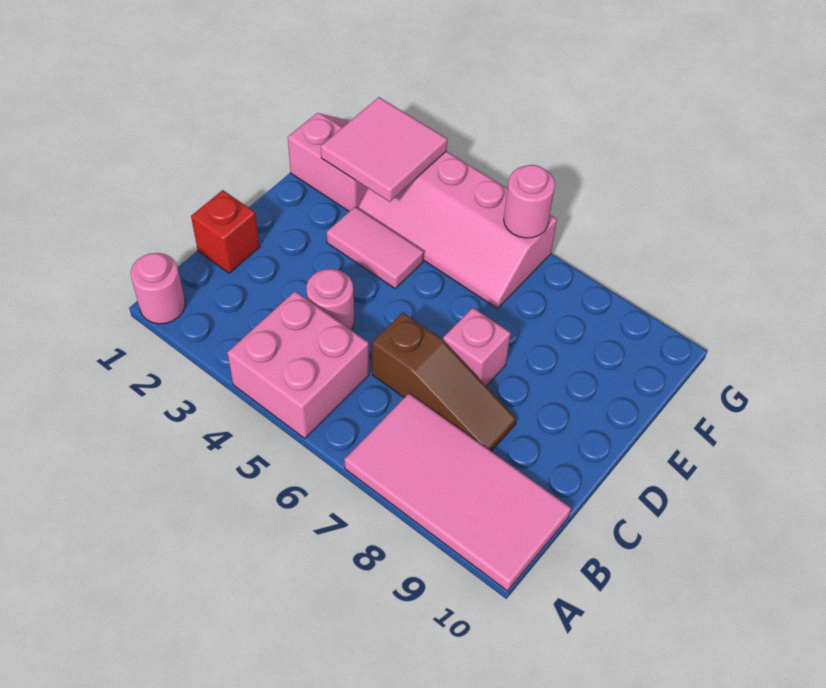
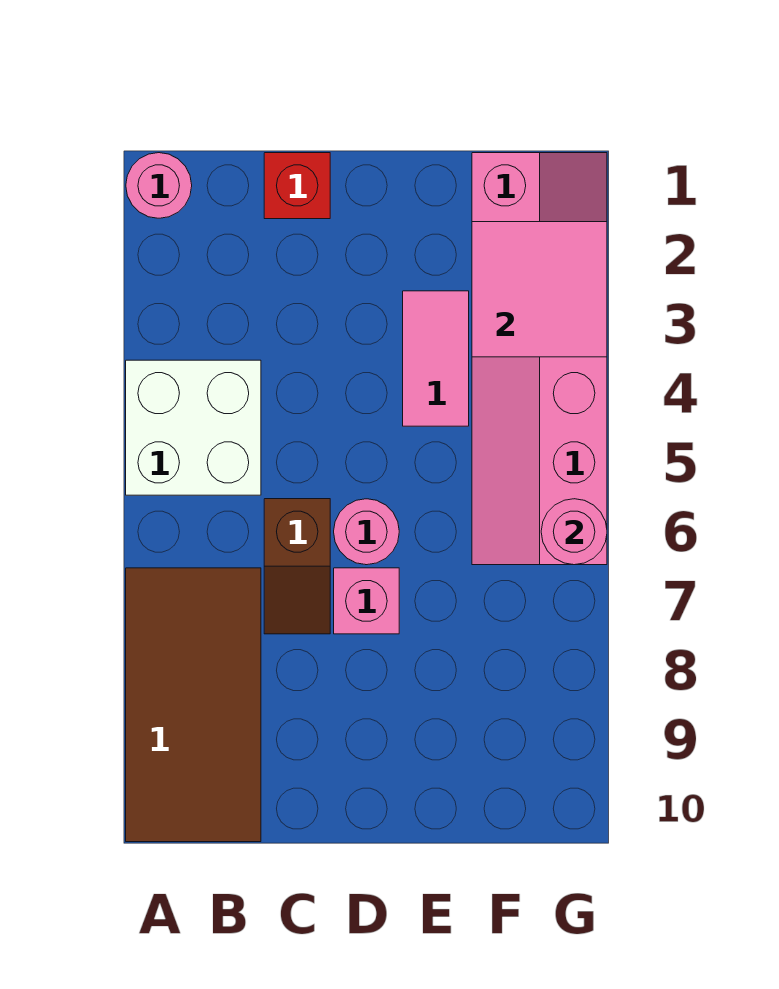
pink brick A4:B5 level 1 -> white brick A4:B5 level 1
pink tile A7:B10 level 1 -> brown tile A7:B10 level 1
pink round brick C4 level 1 -> pink round brick D6 level 1
brown slope C6:C8 level 1 top 6 -> brown slope C6:C7 level 1 top 6

